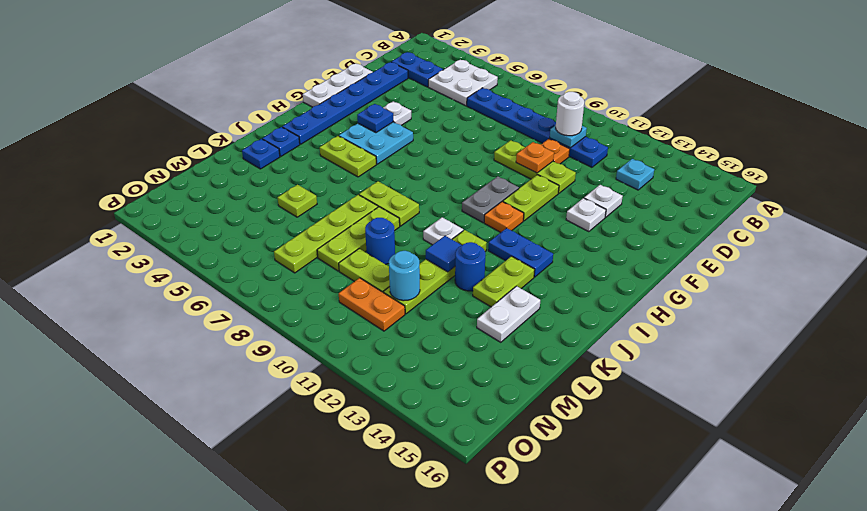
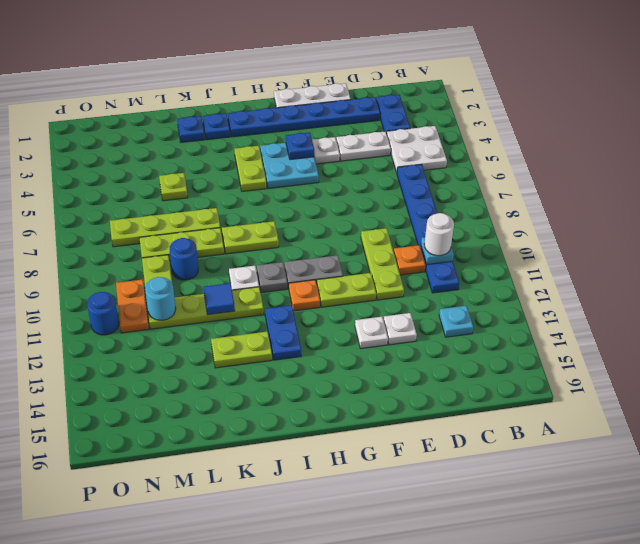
orange plate E10 level 2 -> none
none -> grey plate I10 level 1
lime plate J7:J8 level 1 -> lime plate I8:J8 level 1
blue round brick K12 level 1 -> blue round brick O11 level 1
white plate K14:L14 level 1 -> white plate D4:E4 level 1

